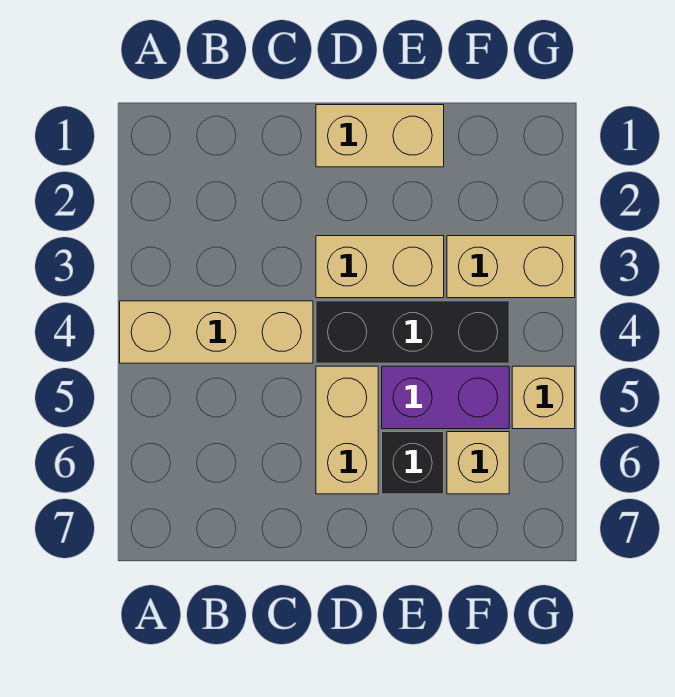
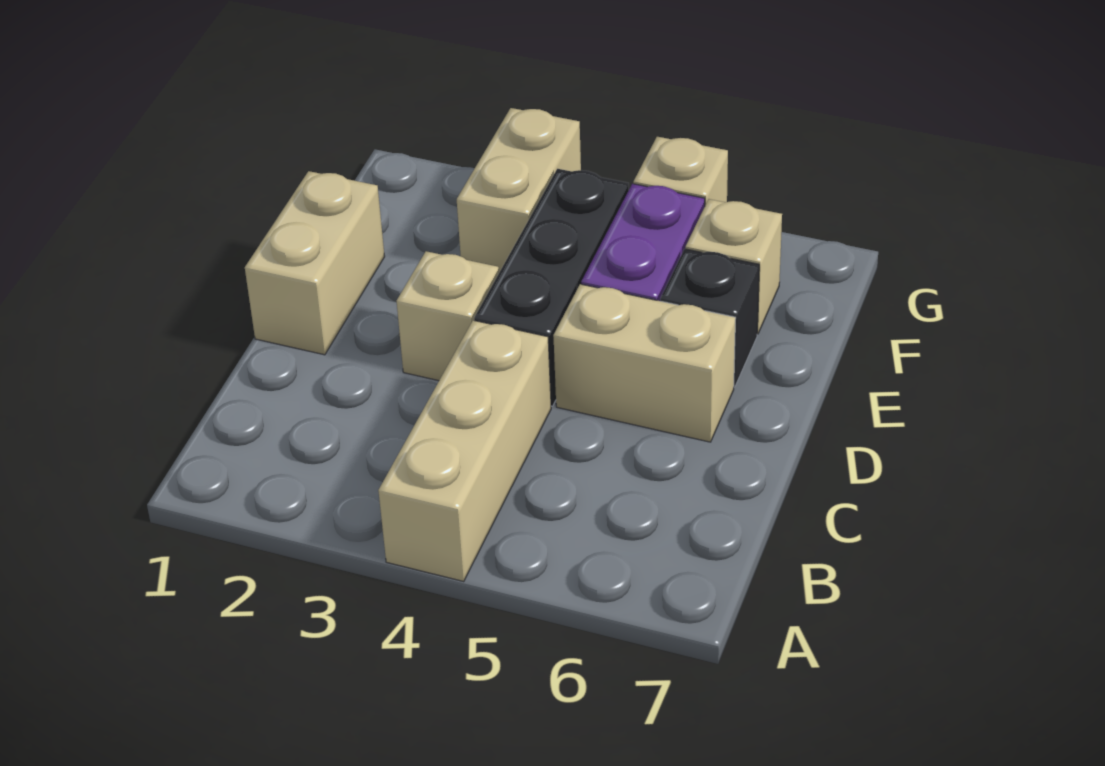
tan brick D3:E3 level 1 -> tan brick D3 level 1

